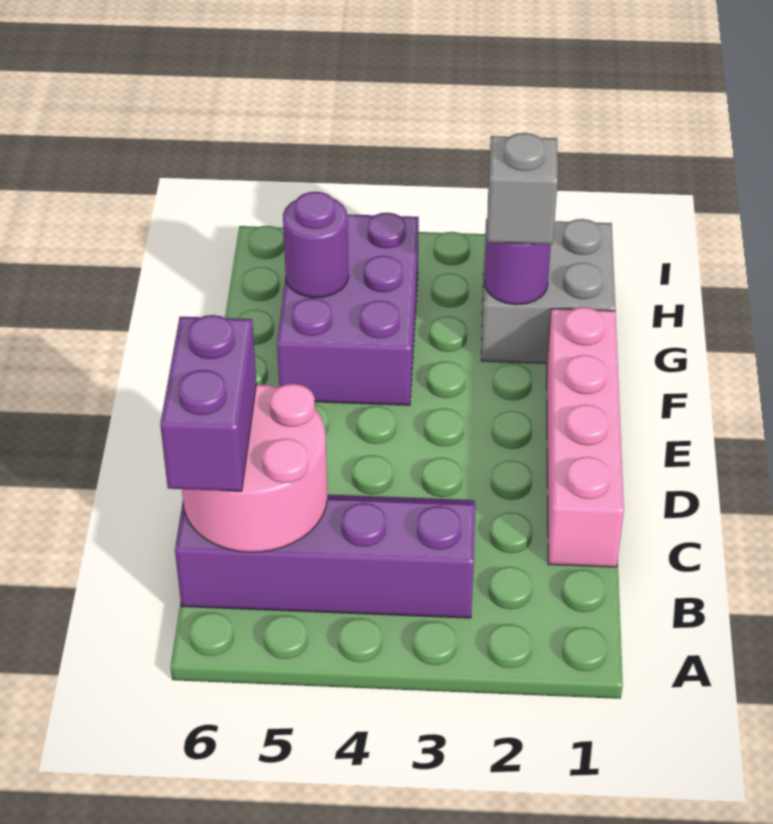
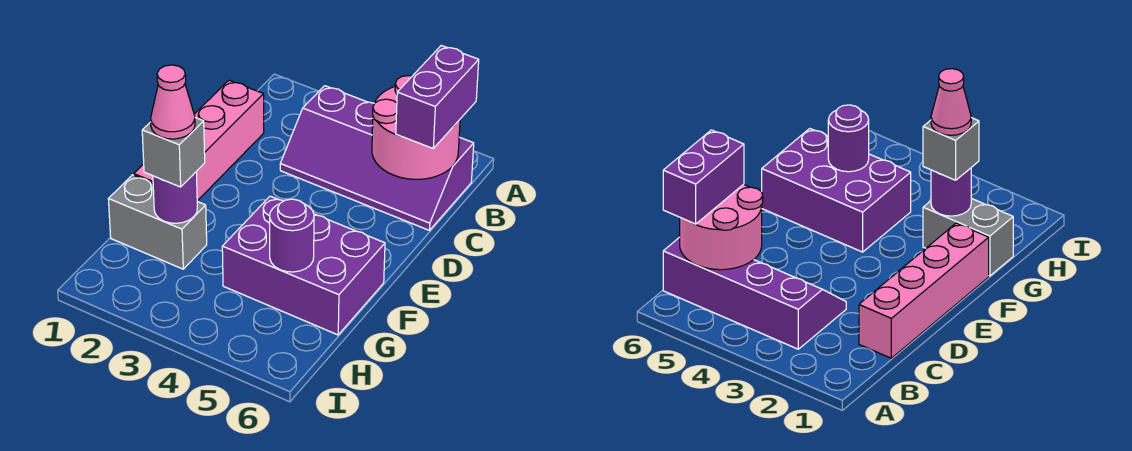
purple brick F4:H5 level 1 -> purple brick F4:G6 level 1
grey brick G1:H2 level 1 -> grey brick G1:G2 level 1
none -> pink cone G2 level 4

